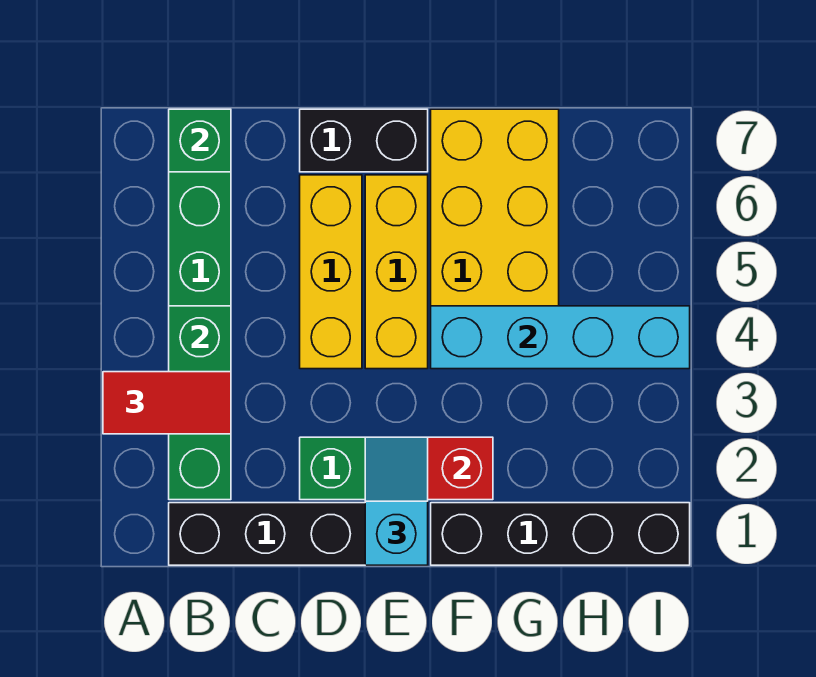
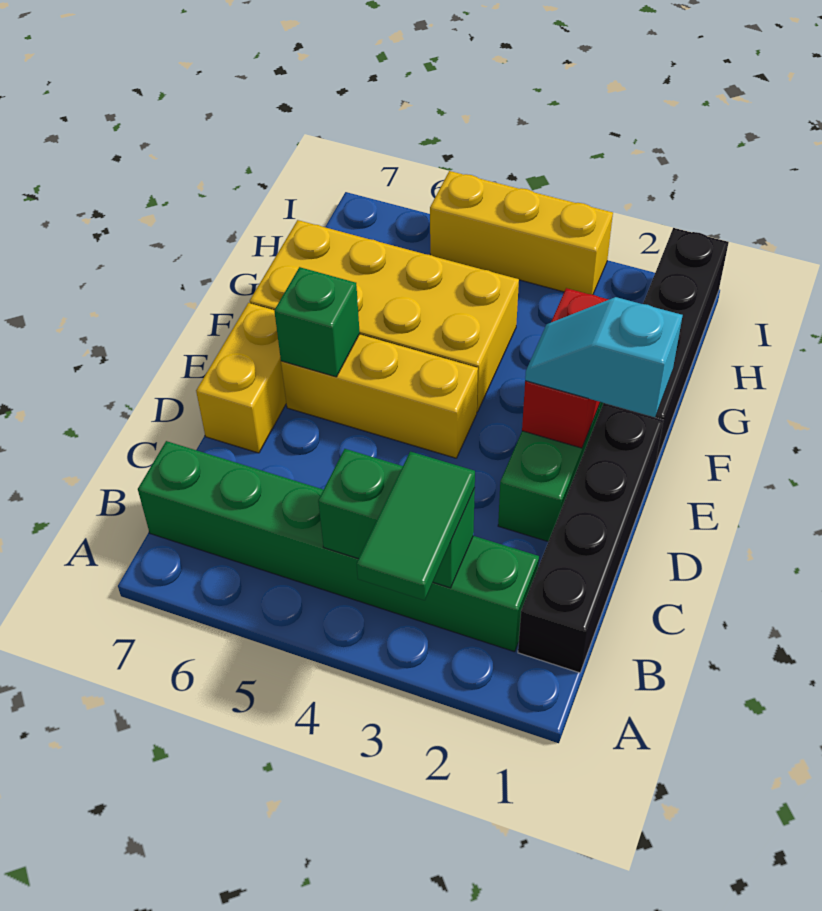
red tile A3:B3 level 3 -> green tile A3:B3 level 3
green brick B7 level 2 -> green brick E6 level 2
yellow brick D4:D6 level 1 -> yellow brick I3:I5 level 1
black brick D7:E7 level 1 -> yellow brick D7:E7 level 1
cyan brick F4:I4 level 2 -> none

